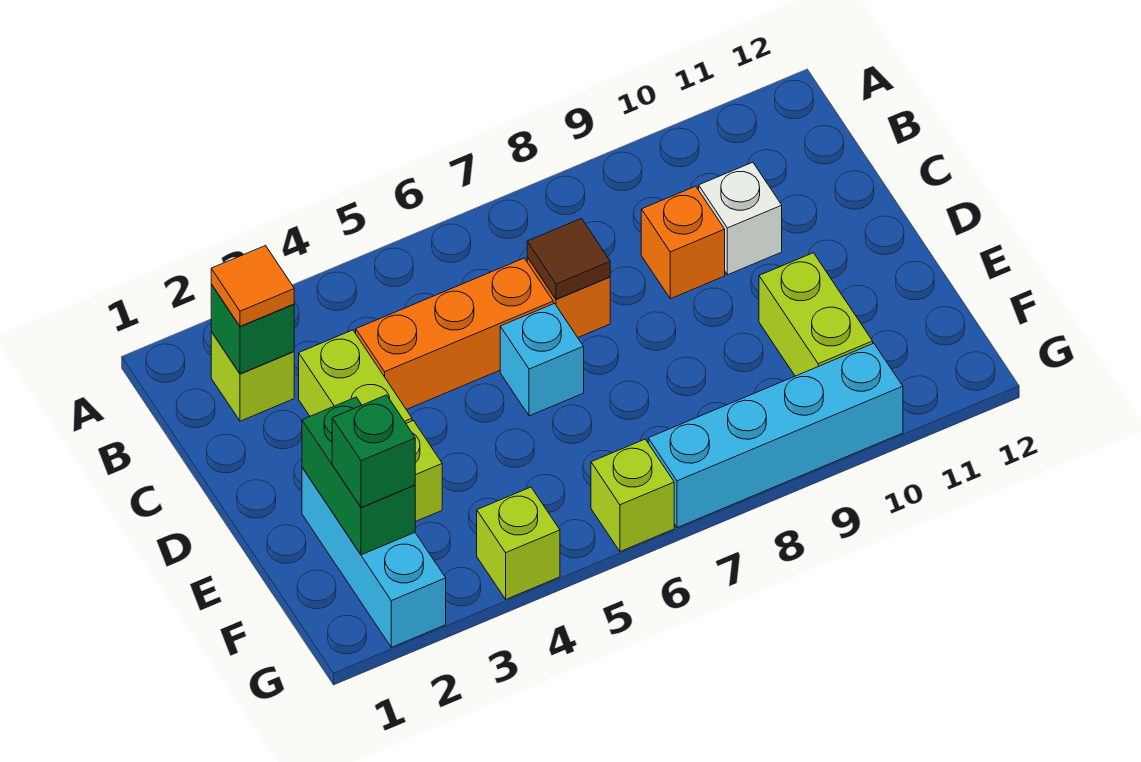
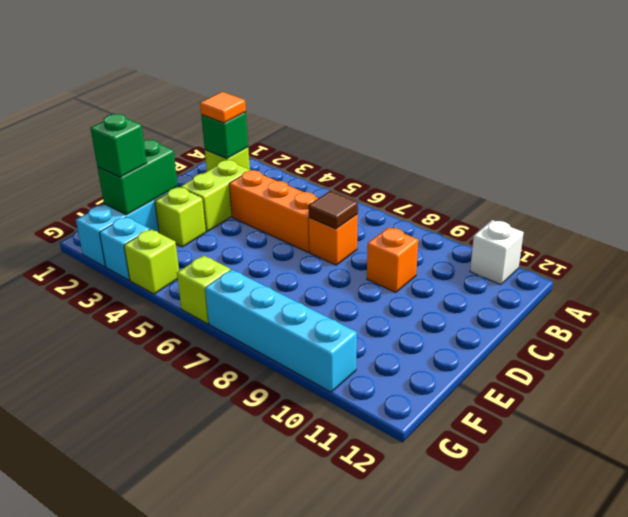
white brick C10 level 1 -> white brick A11 level 1
cyan brick D6 level 1 -> cyan brick G3 level 1
lime brick E10:F10 level 1 -> none

